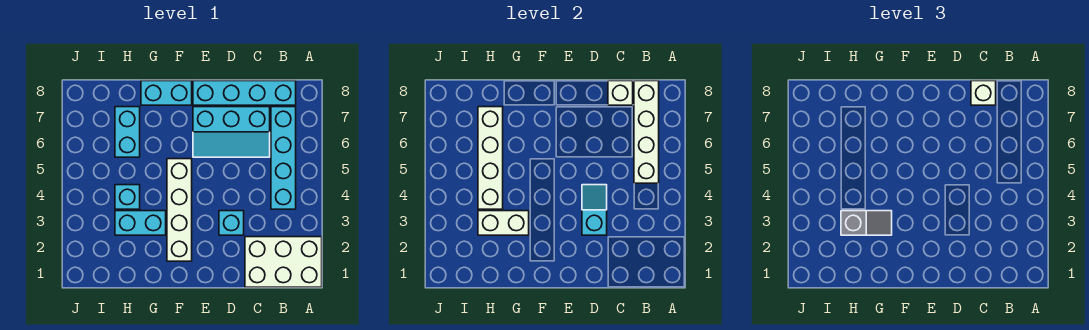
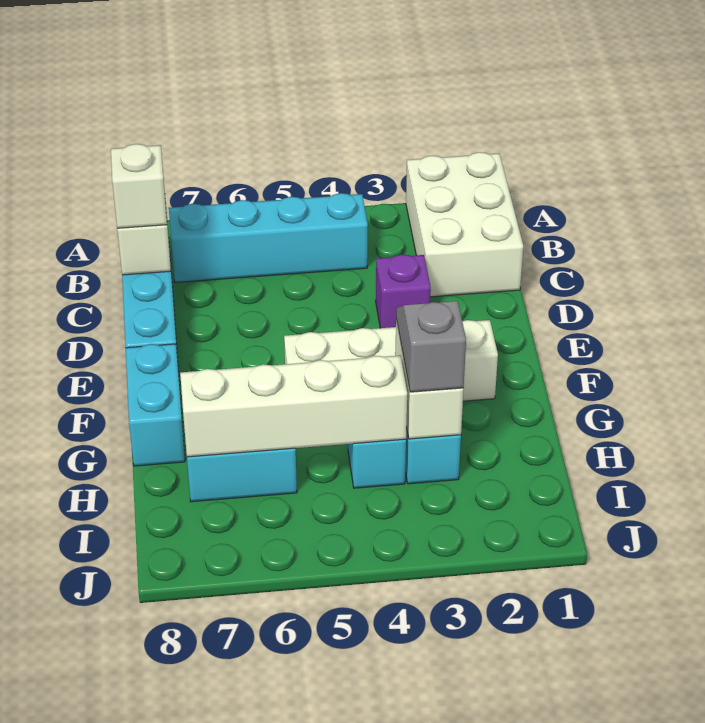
white brick B5:B8 level 2 -> none
cyan slope C6:E7 level 1 top 7 -> none
cyan brick D3 level 1 -> purple brick D3 level 1
cyan slope D3:D4 level 2 top 3 -> none

